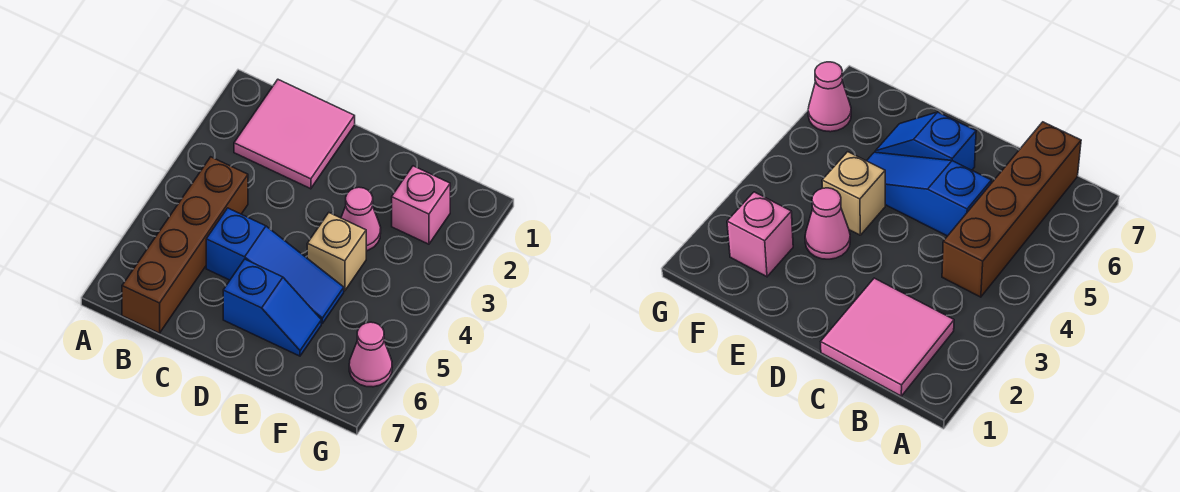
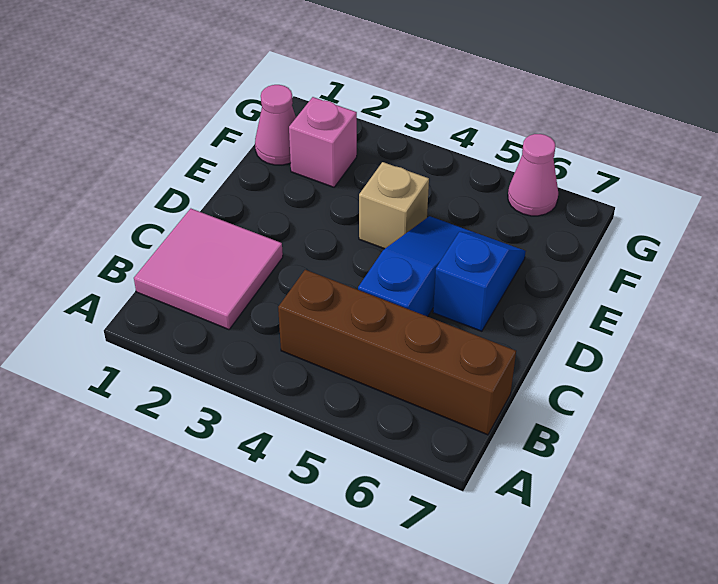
pink cone E3 level 1 -> pink cone F1 level 1

